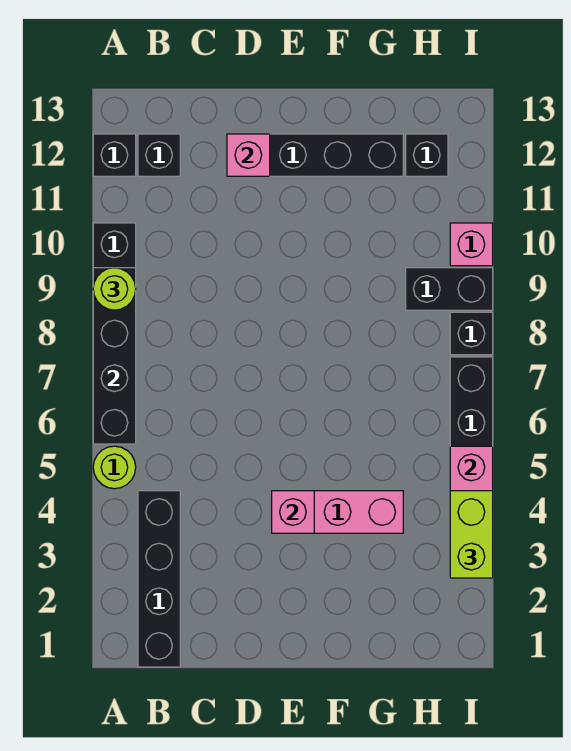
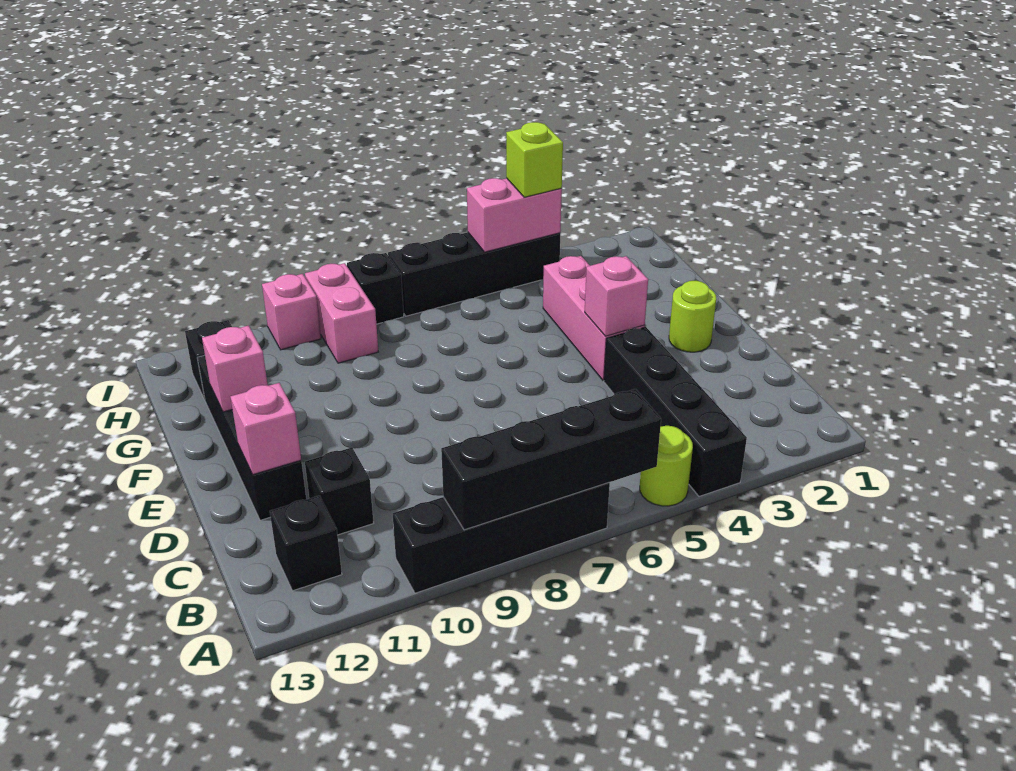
lime round brick A9 level 3 -> lime round brick E2 level 1
black brick A12 level 1 -> black brick C11 level 1
black brick B1:B4 level 1 -> black brick A4:D4 level 1
none -> pink brick F12 level 2
black brick H9:I9 level 1 -> pink brick H9:I9 level 1
lime brick I3:I4 level 3 -> lime brick I4 level 3

